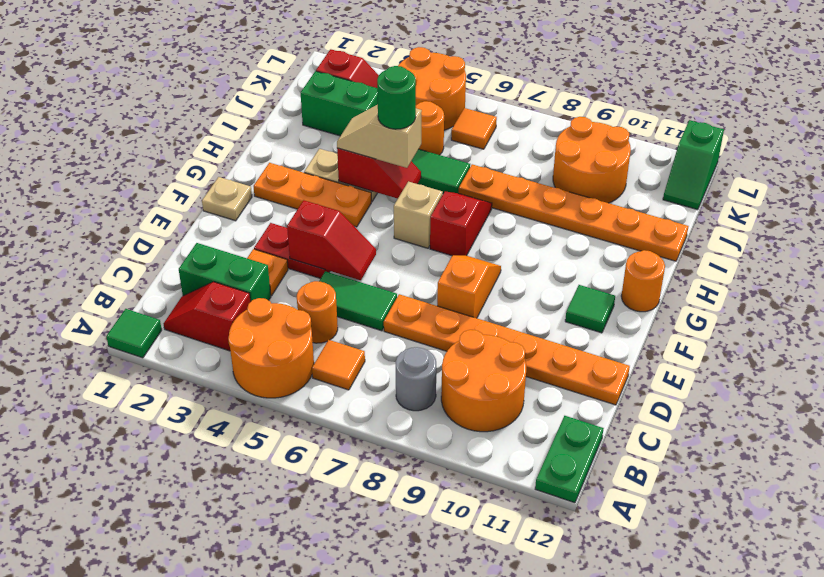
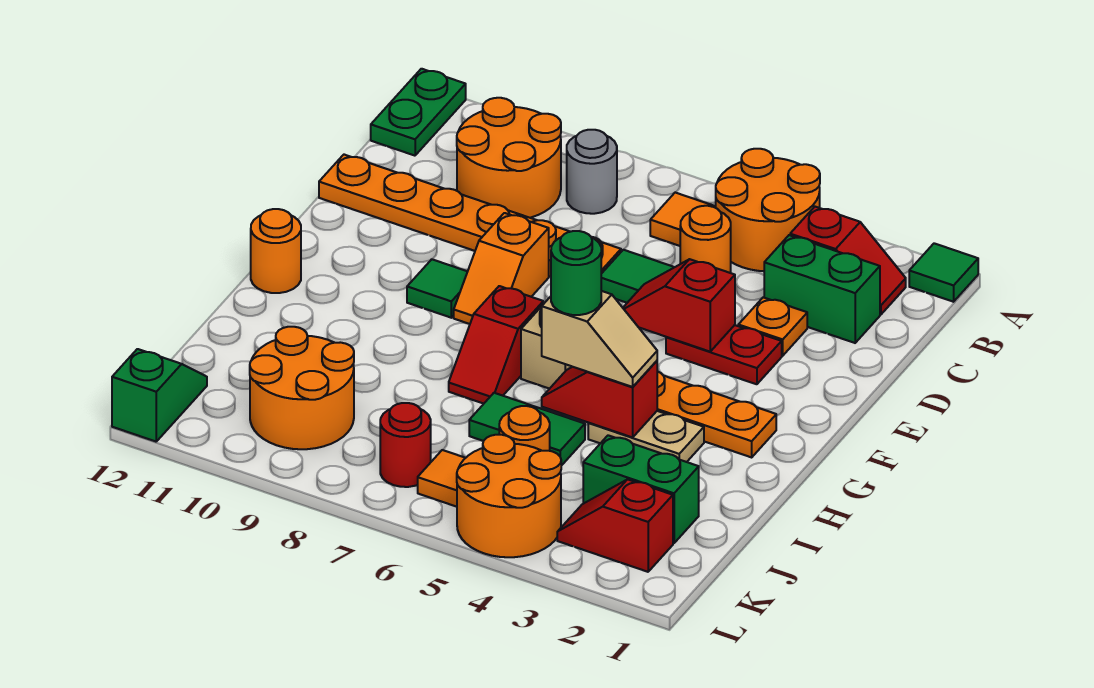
tan plate F1 level 1 -> none
green tile F11 level 1 -> green tile F9 level 1
orange plate I7:I12 level 1 -> none
none -> red round brick K7 level 1

